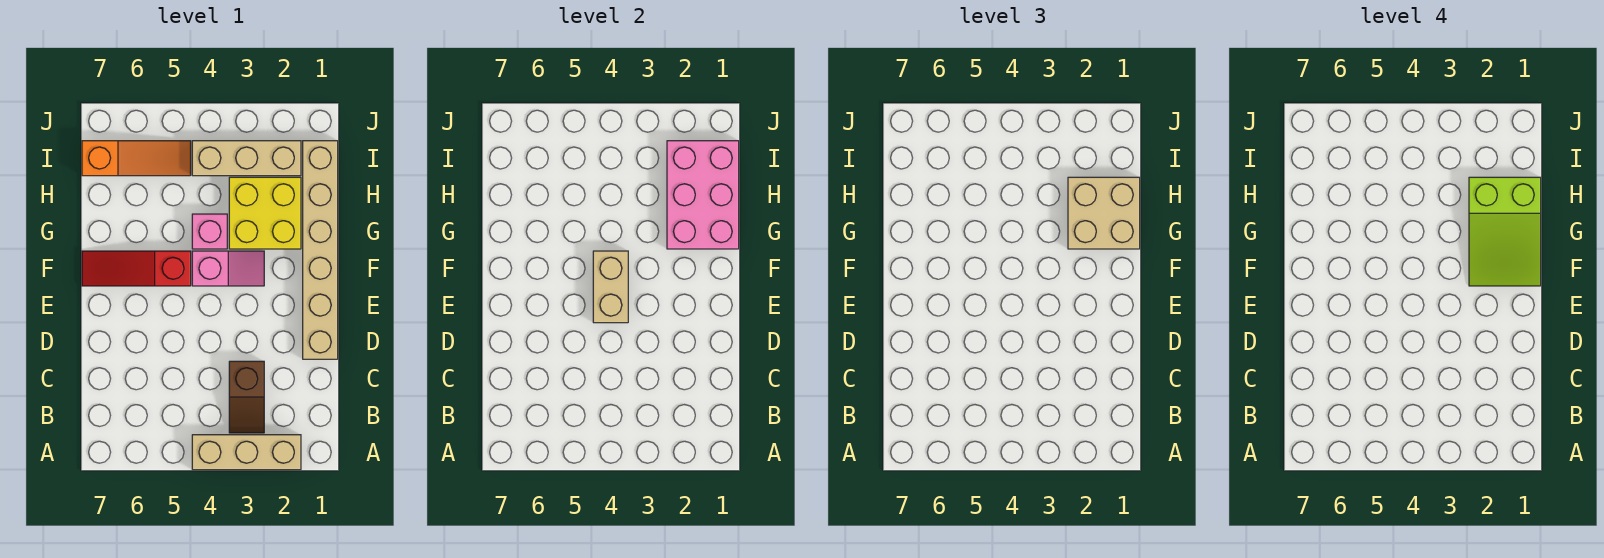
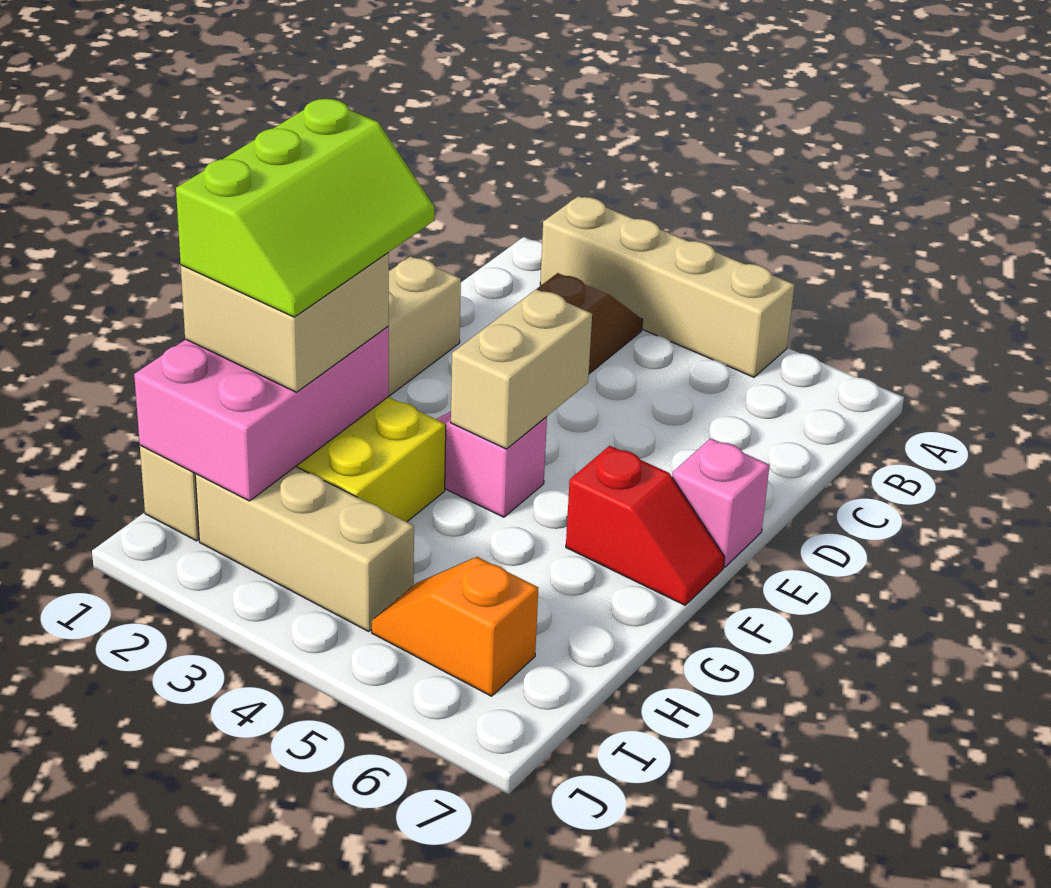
tan brick A2:A4 level 1 -> tan brick A2:A5 level 1
lime slope F1:H2 level 4 top H -> lime slope F1:H2 level 4 top 1
red slope F5:F7 level 1 top 5 -> red slope F6:F7 level 1 top 6
pink brick G4 level 1 -> pink brick E7 level 1
orange slope I5:I7 level 1 top 7 -> orange slope I5:I6 level 1 top 6

